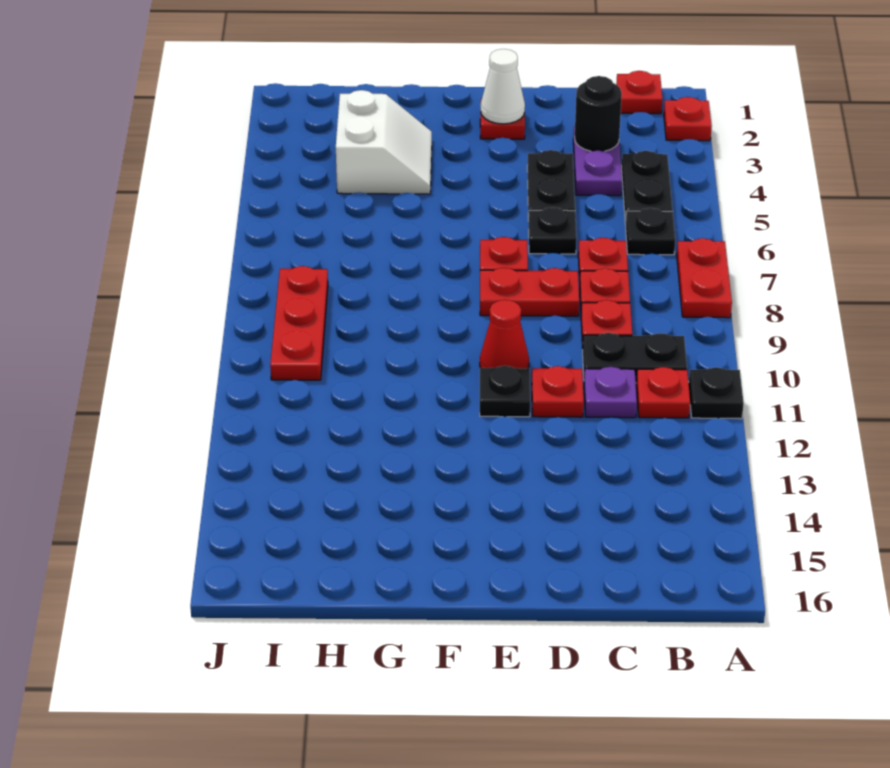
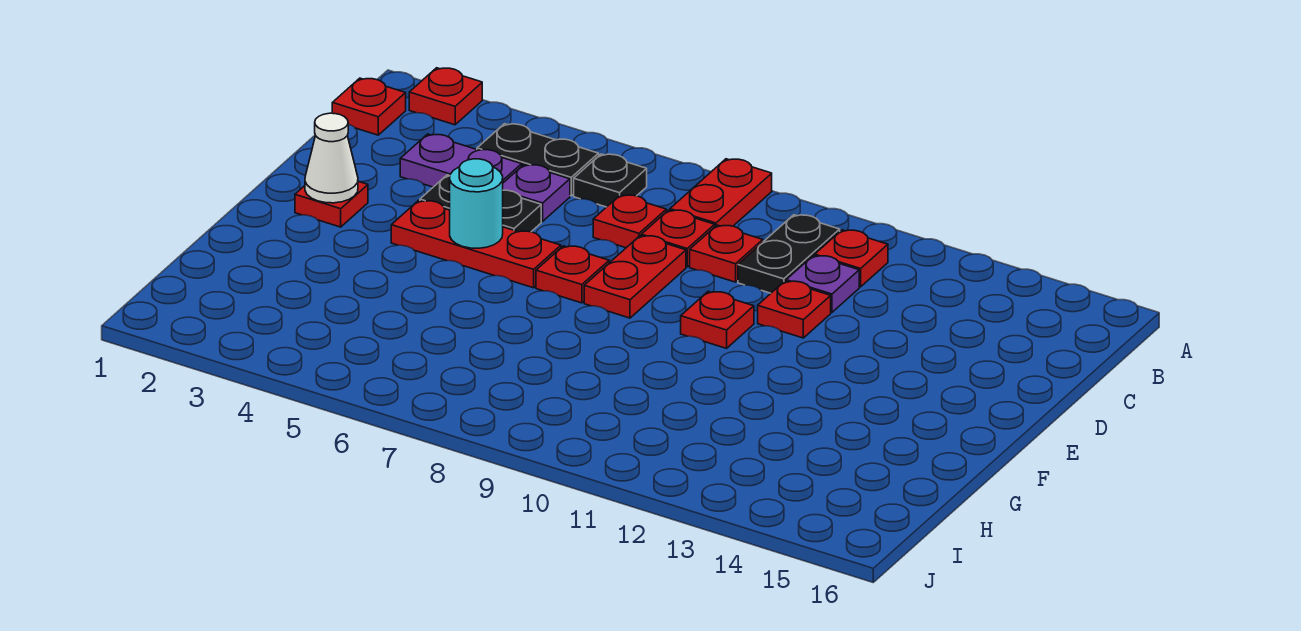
red plate A7:A8 level 1 -> red plate A8:B8 level 1
black plate A11 level 1 -> none
black round brick C3 level 2 -> none
none -> purple plate C5 level 1
black plate D6 level 1 -> none
none -> cyan round brick E5 level 2
red cone E10 level 1 -> red plate E10 level 1
black plate E11 level 1 -> none
white slope G3:H4 level 1 top H -> none
red plate I8:I10 level 1 -> red plate E4:E6 level 1

